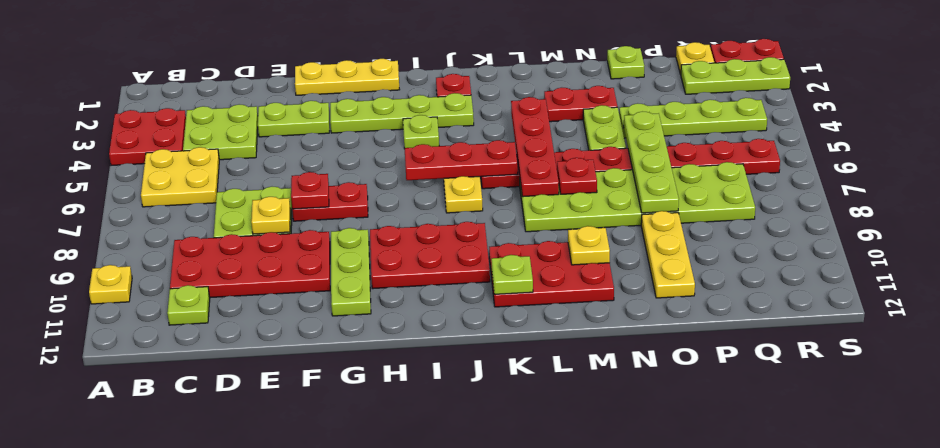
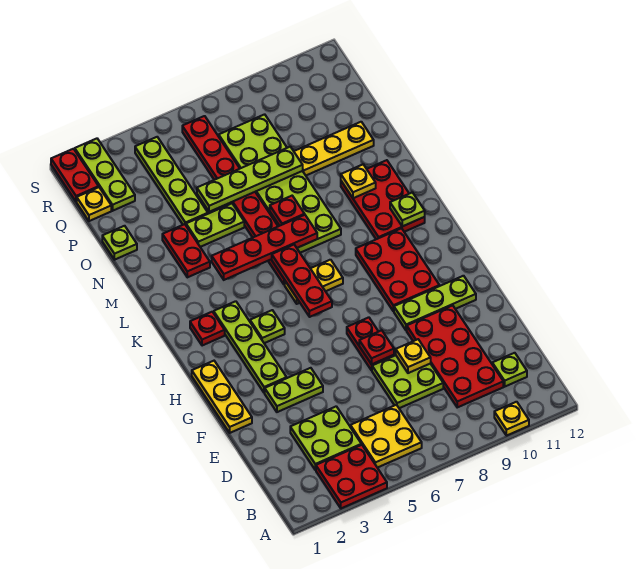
lime plate E3:F3 level 1 -> lime plate F3:F4 level 1

